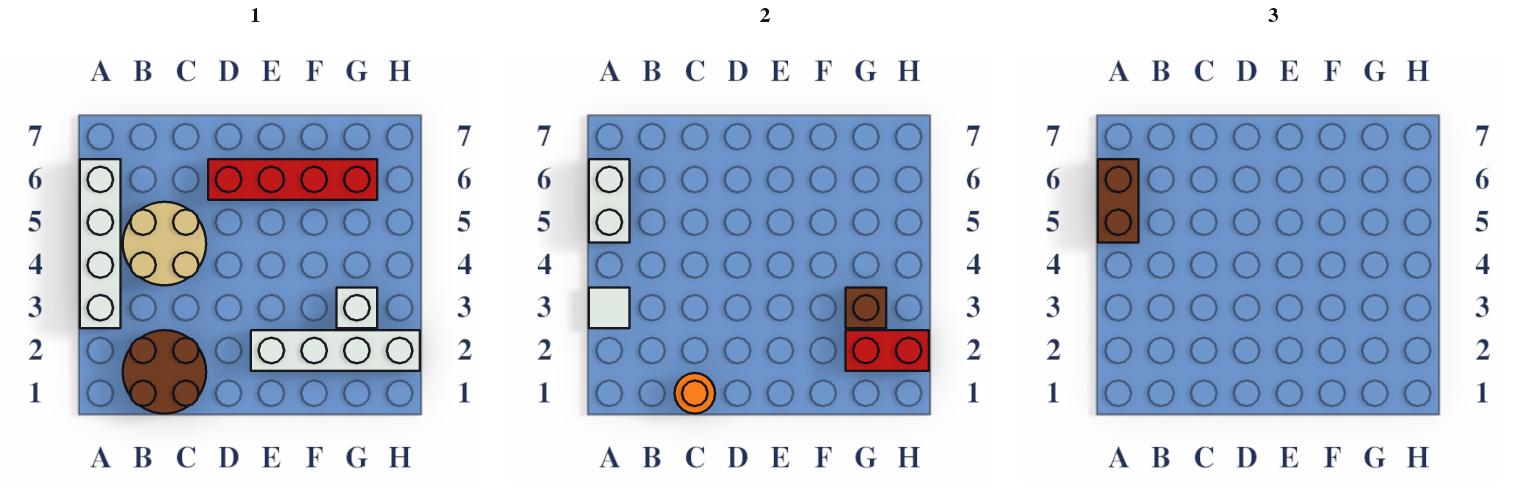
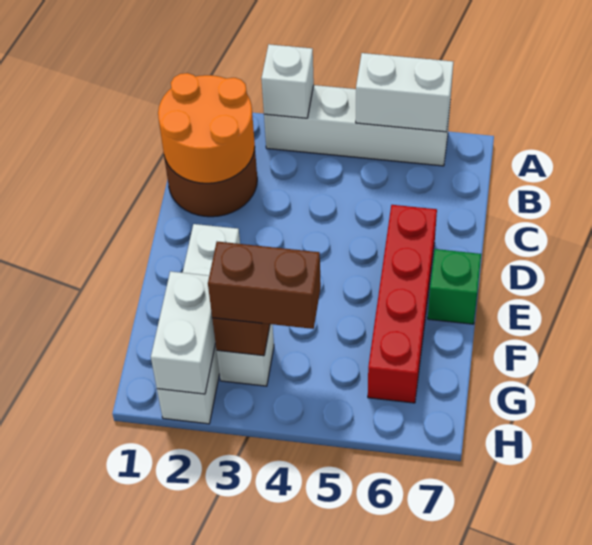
white tile A3 level 2 -> white brick A3 level 2
brown brick A5:A6 level 3 -> brown brick G3:G4 level 3
tan round brick B4:C5 level 1 -> none
orange round brick C1 level 2 -> orange round brick B1:C2 level 2
none -> green brick E7 level 1
red brick G2:H2 level 2 -> white brick G2:H2 level 2

